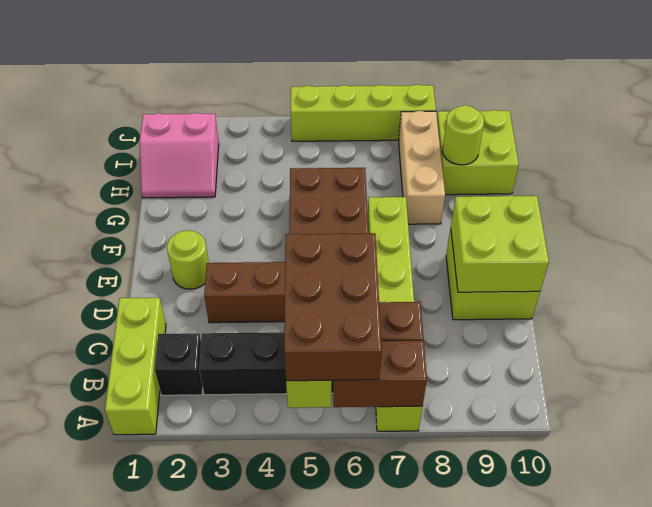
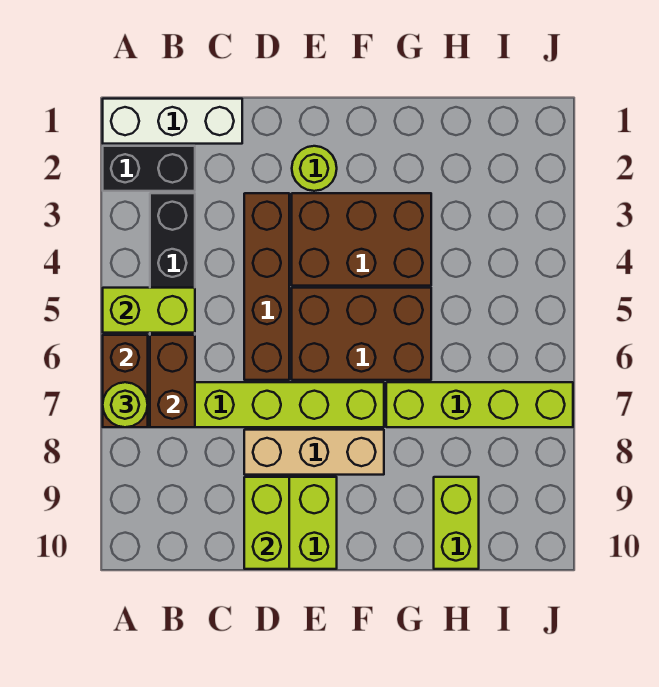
lime brick A1:C1 level 1 -> white brick A1:C1 level 1
brown brick A5:C6 level 3 -> brown brick E3:G4 level 1
black brick B2 level 1 -> black brick A2:B2 level 1
lime brick D9:E10 level 2 -> lime brick D9:D10 level 2
tan brick G8:I8 level 1 -> tan brick D8:F8 level 1
pink slope H1:I2 level 1 top I -> none
lime brick H9:I10 level 1 -> lime brick H9:H10 level 1
lime round brick H9 level 2 -> lime round brick A7 level 3
lime brick J5:J8 level 1 -> lime brick G7:J7 level 1

